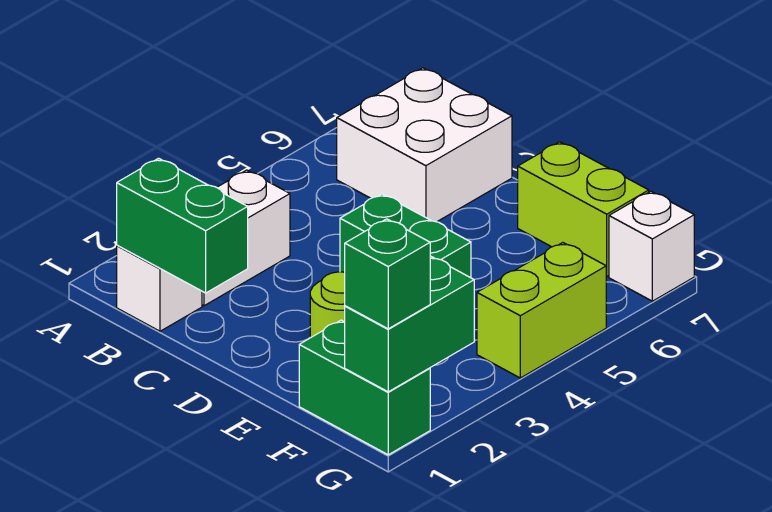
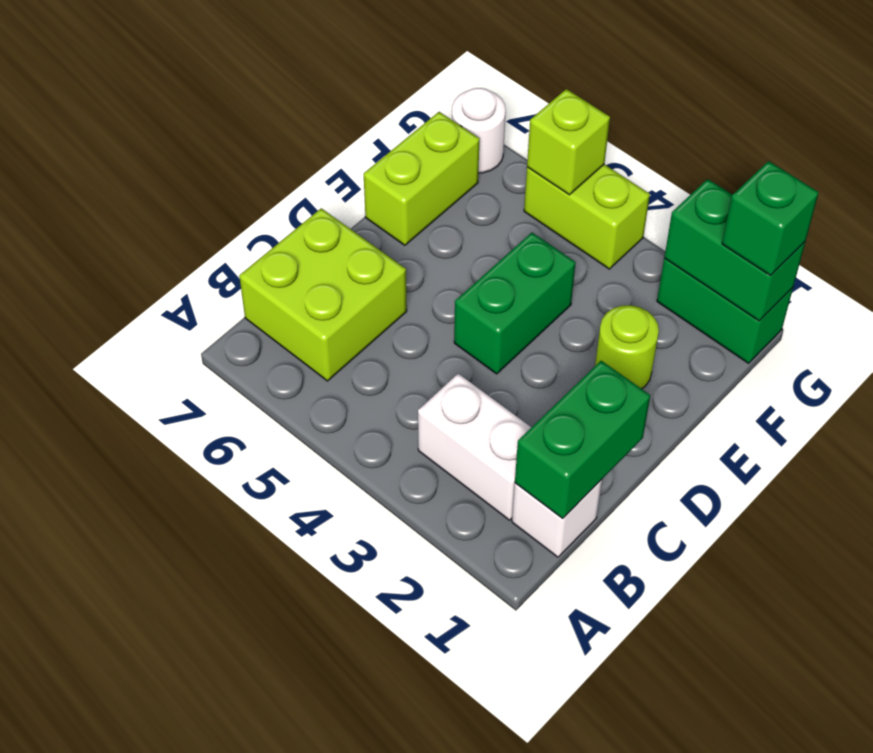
white brick B6:C7 level 1 -> lime brick B6:C7 level 1
green brick F1:G1 level 1 -> green brick G1:G2 level 1
none -> lime brick G5 level 2
white brick G7 level 1 -> white round brick G7 level 1

